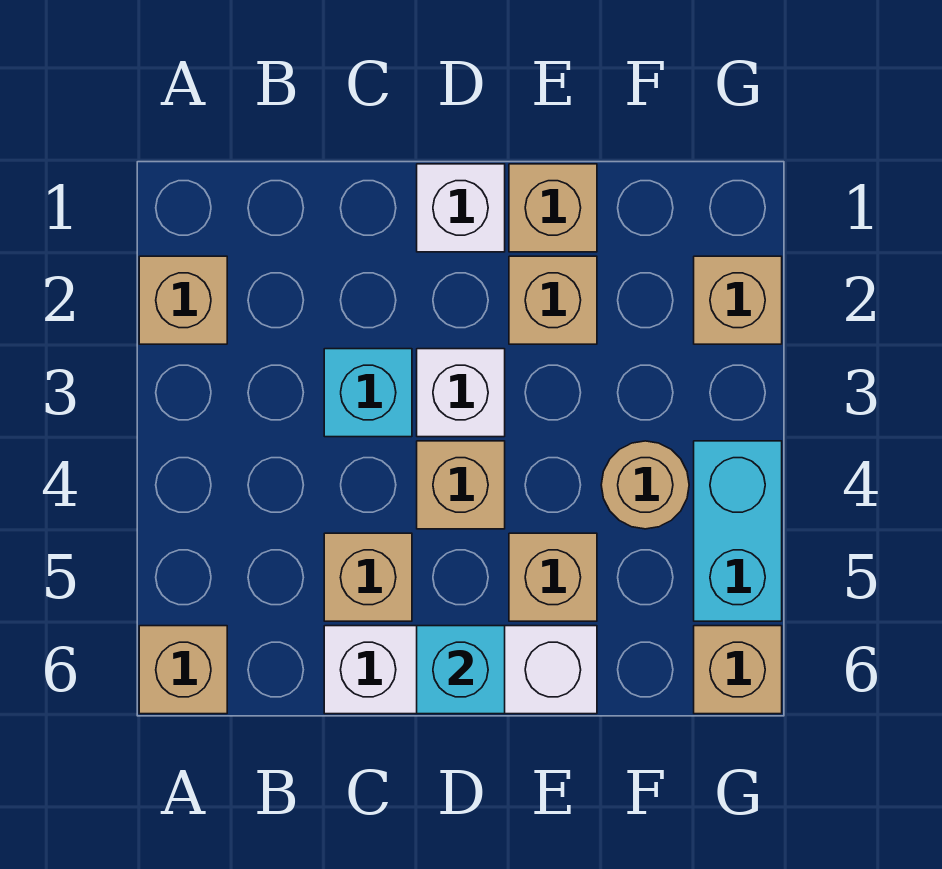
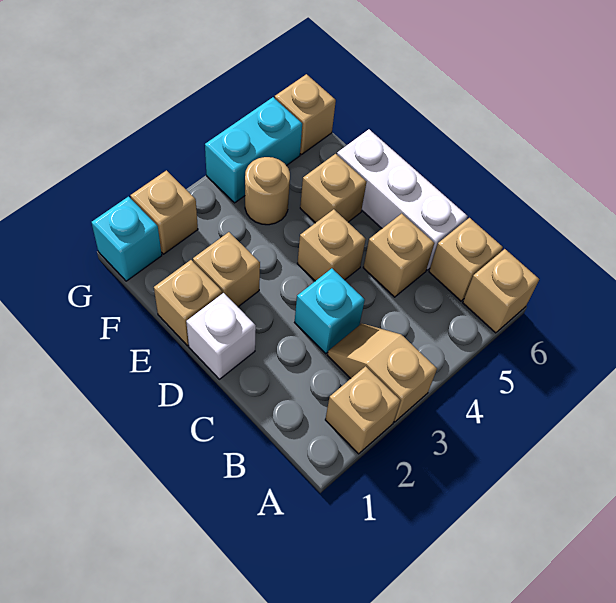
none -> tan slope A3:B3 level 1 top A
none -> tan brick B6 level 1
white brick D3 level 1 -> none
cyan brick D6 level 2 -> cyan brick G1 level 1

